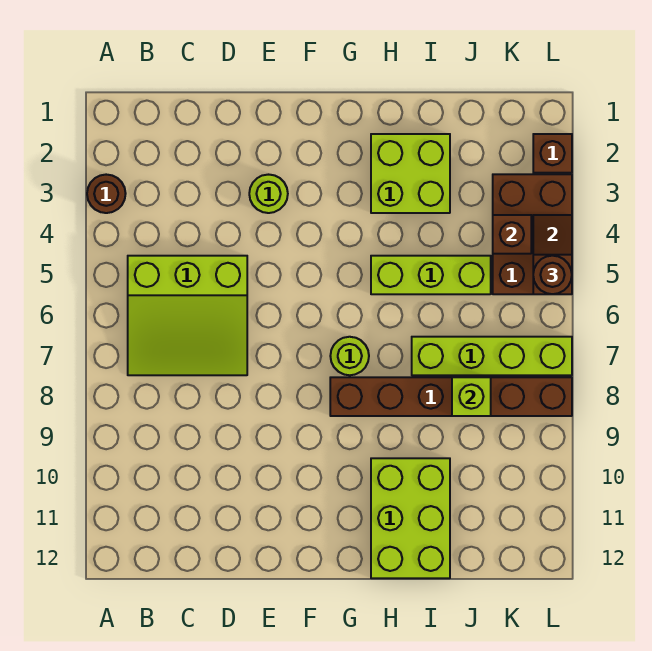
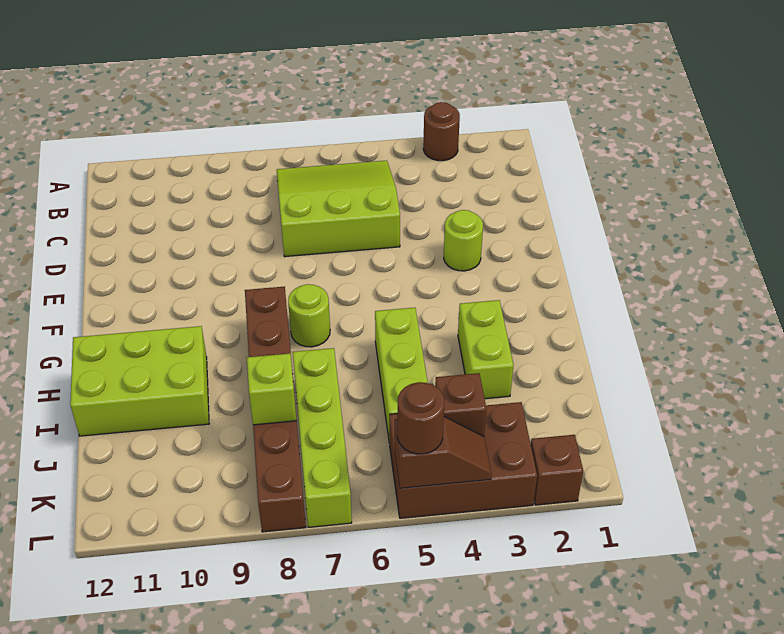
lime slope B5:D7 level 1 top 5 -> lime slope B5:D7 level 1 top D
lime brick H2:I3 level 1 -> lime brick H3:I3 level 1

